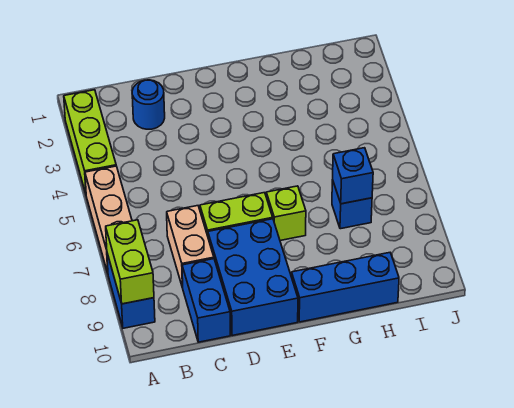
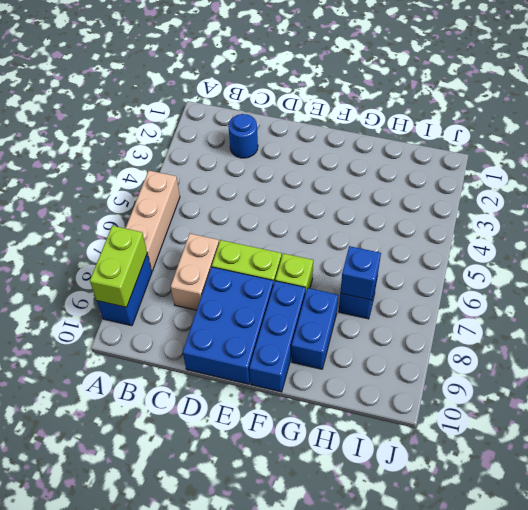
lime brick A2:A4 level 1 -> none
blue brick C9:C10 level 1 -> blue brick G8:G9 level 1
blue brick F10:H10 level 1 -> blue brick F8:F10 level 1

